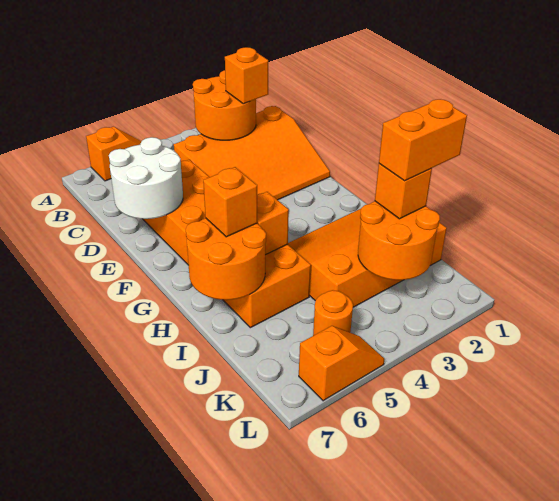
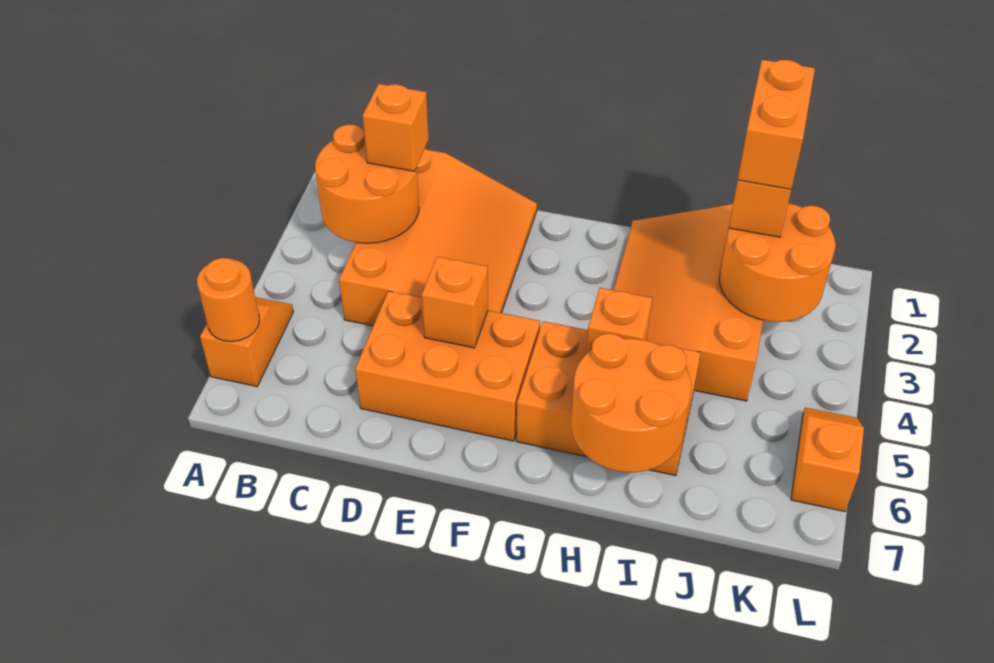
white round brick D6:E7 level 2 -> none
orange brick H6 level 3 -> orange brick E5 level 2
orange round brick K5 level 1 -> orange round brick A6 level 2

